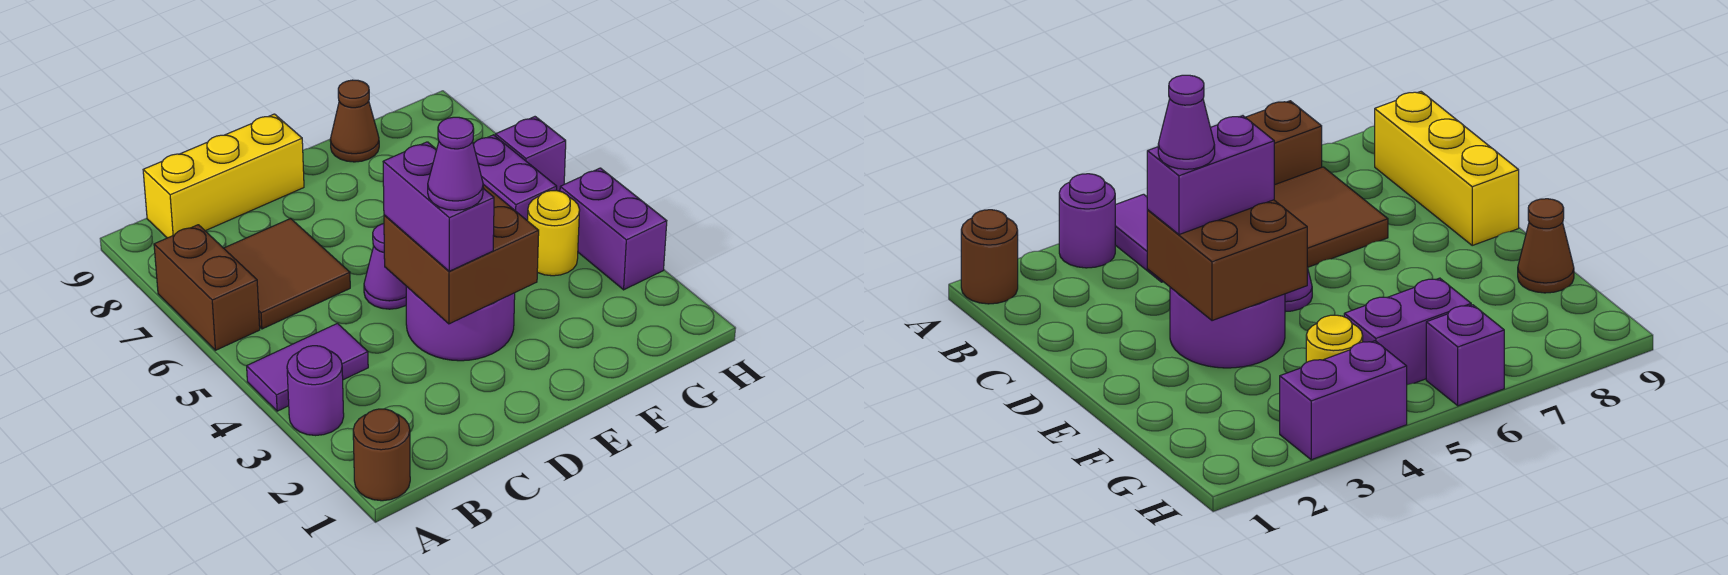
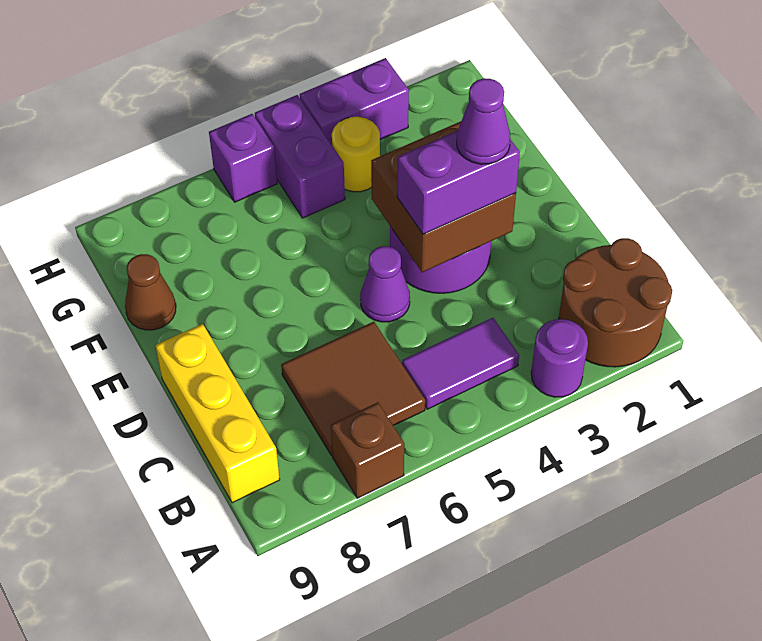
brown round brick A1 level 1 -> brown round brick A1:B2 level 1
purple tile A4:B4 level 1 -> purple tile B4:B5 level 1
brown brick A6:A7 level 1 -> brown brick A7 level 1
purple brick G5:G6 level 1 -> purple brick G5:H5 level 1

